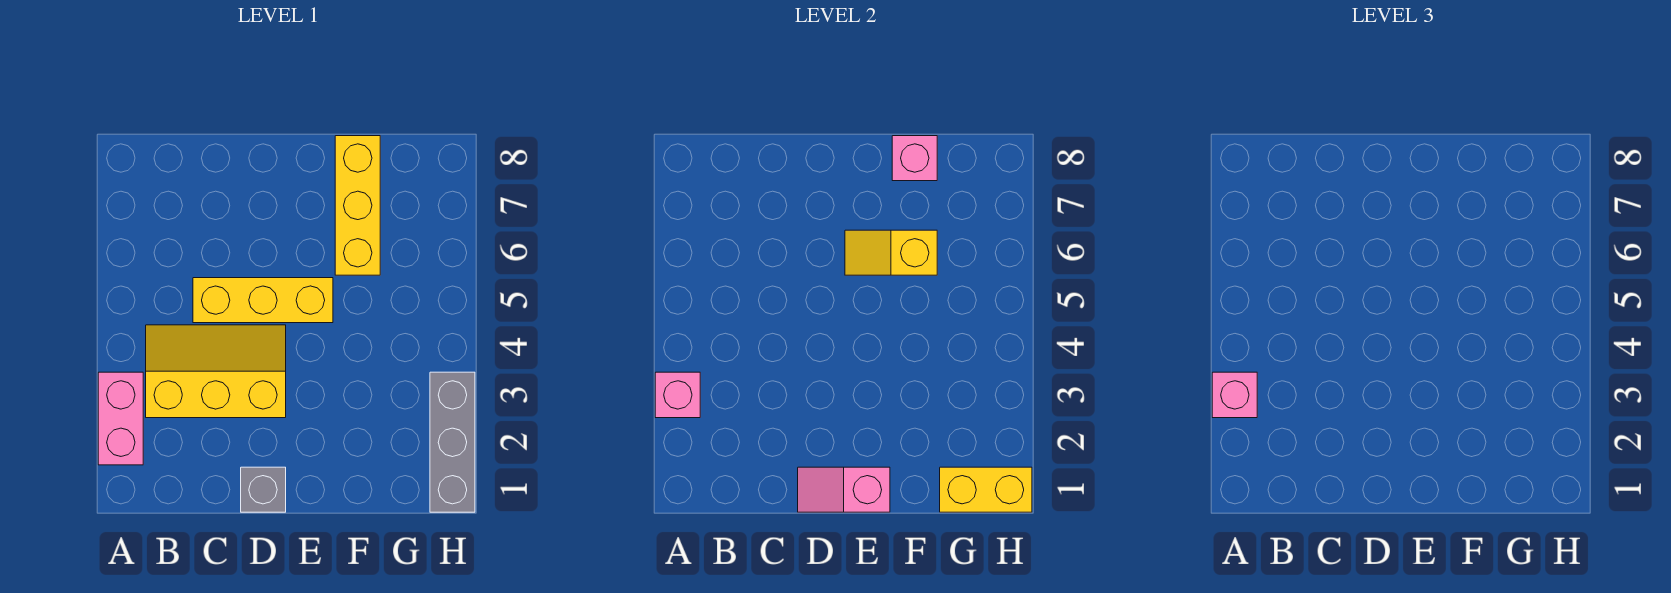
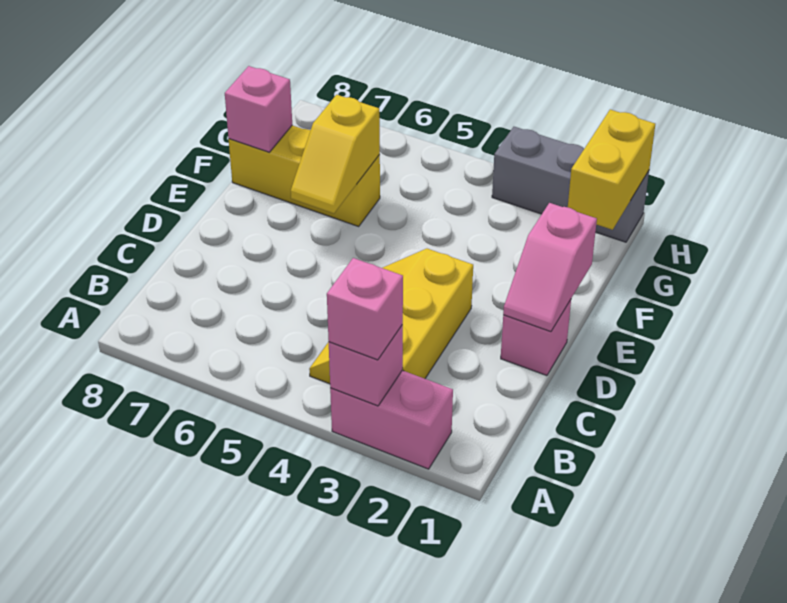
yellow brick C5:E5 level 1 -> none
grey brick D1 level 1 -> pink brick D1 level 1

